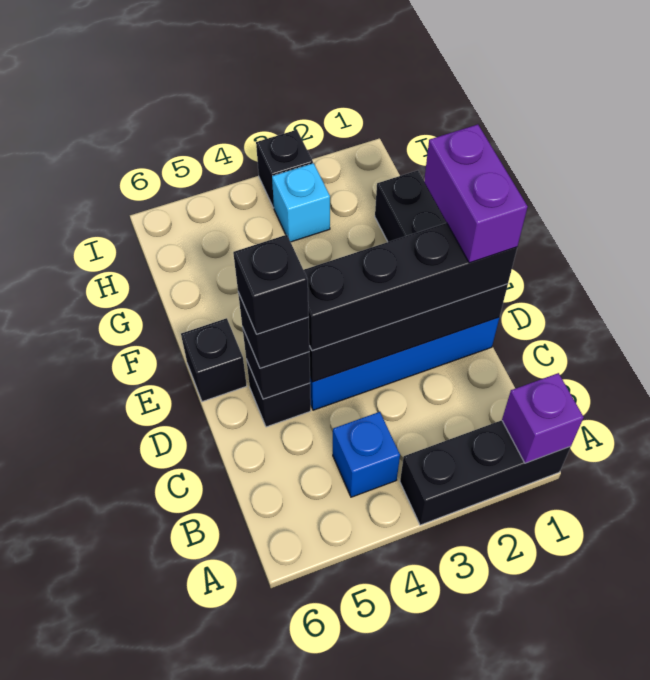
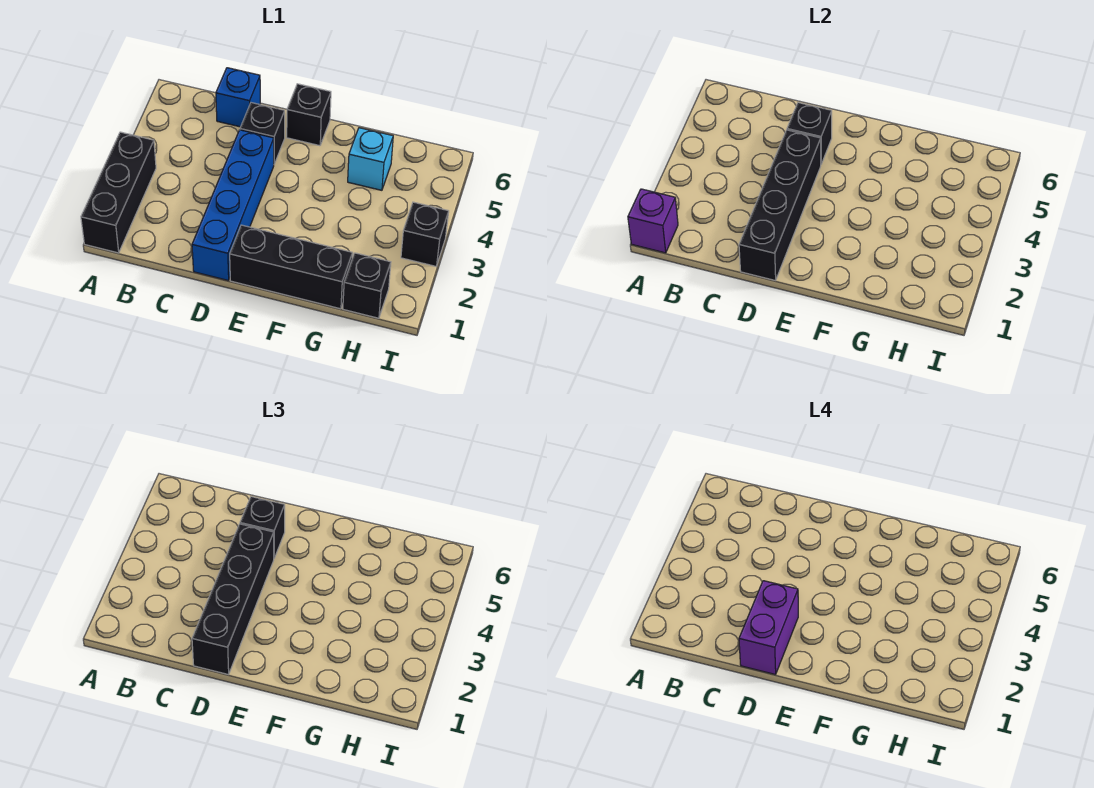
blue brick B4 level 1 -> blue brick C6 level 1
purple brick D1:E1 level 4 -> purple brick D1:D2 level 4
black brick D5 level 4 -> black brick H1 level 1
cyan brick H3 level 1 -> cyan brick G5 level 1

